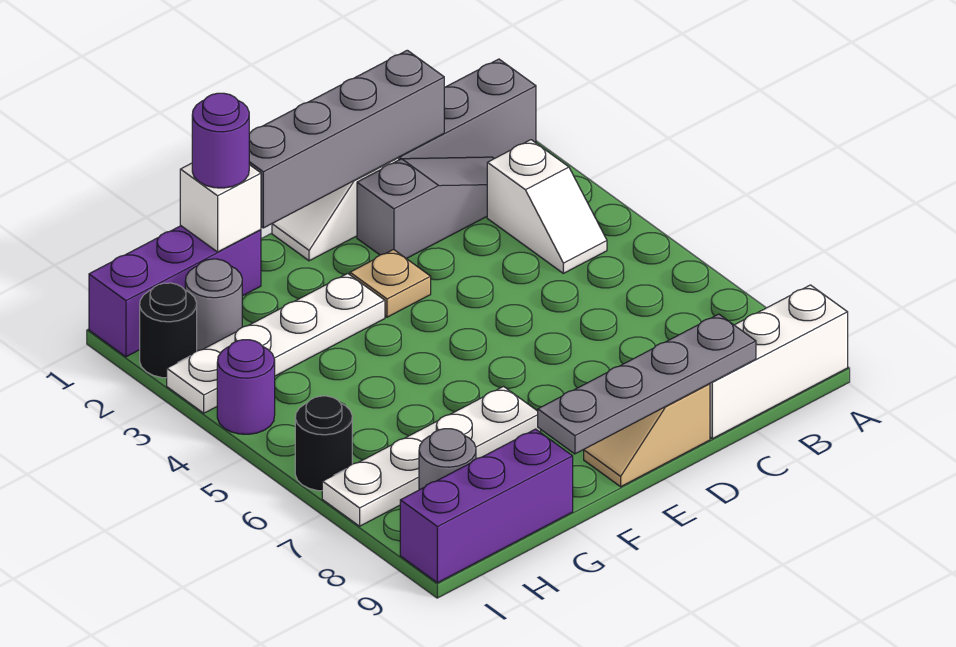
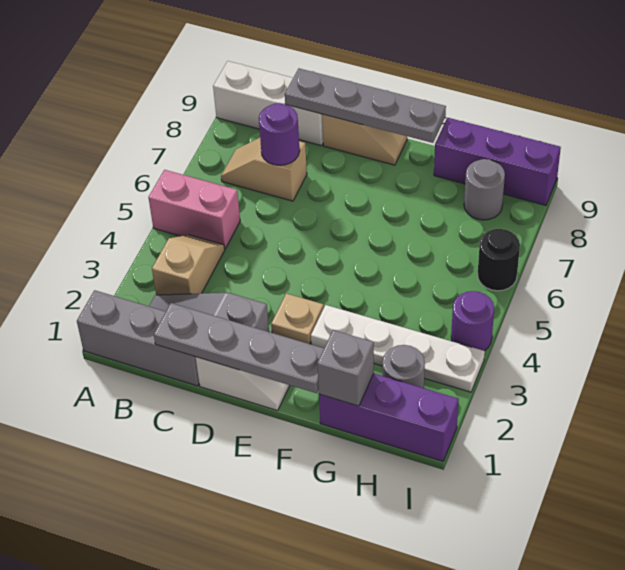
none -> pink brick A5:B5 level 1
white slope B3:B4 level 1 top 3 -> tan slope B3:B4 level 1 top 3
none -> tan slope B7:C7 level 1 top C
grey brick C1:F1 level 2 -> grey plate C1:F1 level 2
white plate F7:I7 level 1 -> none
white brick G1 level 2 -> grey brick G1 level 2
purple round brick G1 level 3 -> purple round brick C7 level 2
black round brick I2 level 1 -> none

